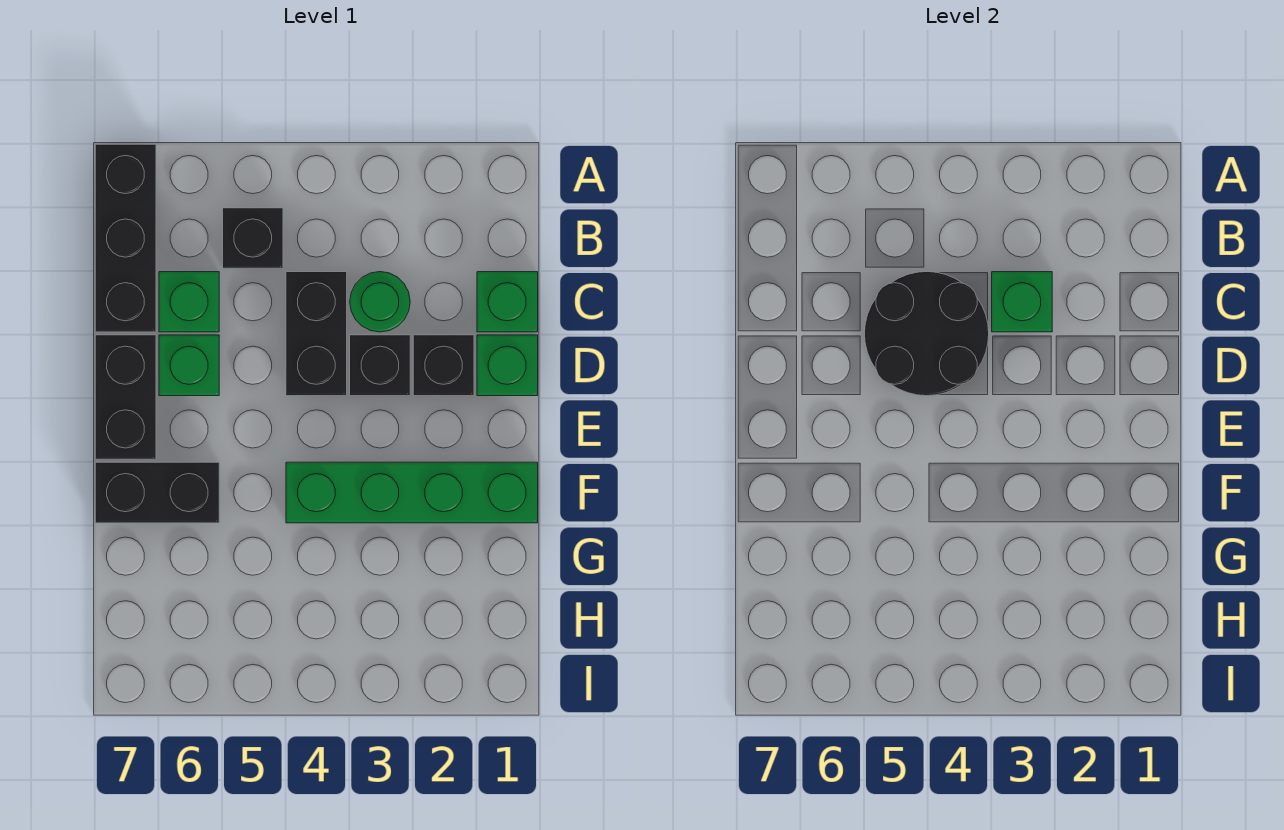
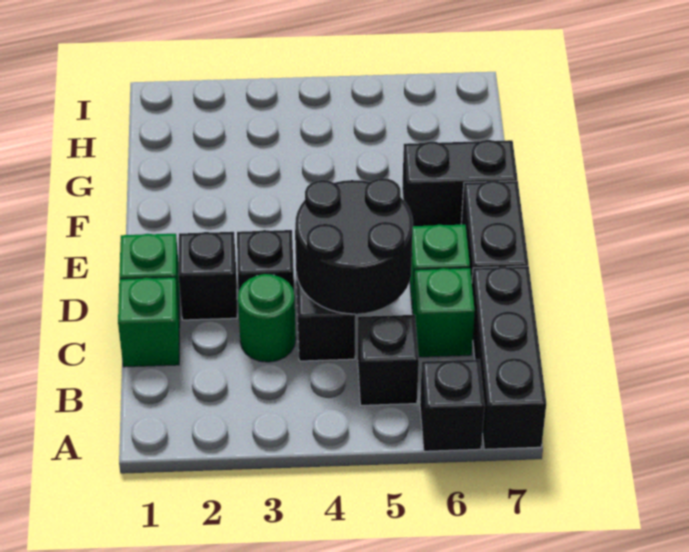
none -> black brick A6 level 1
green brick C3 level 2 -> none
green brick F1:F4 level 1 -> none

